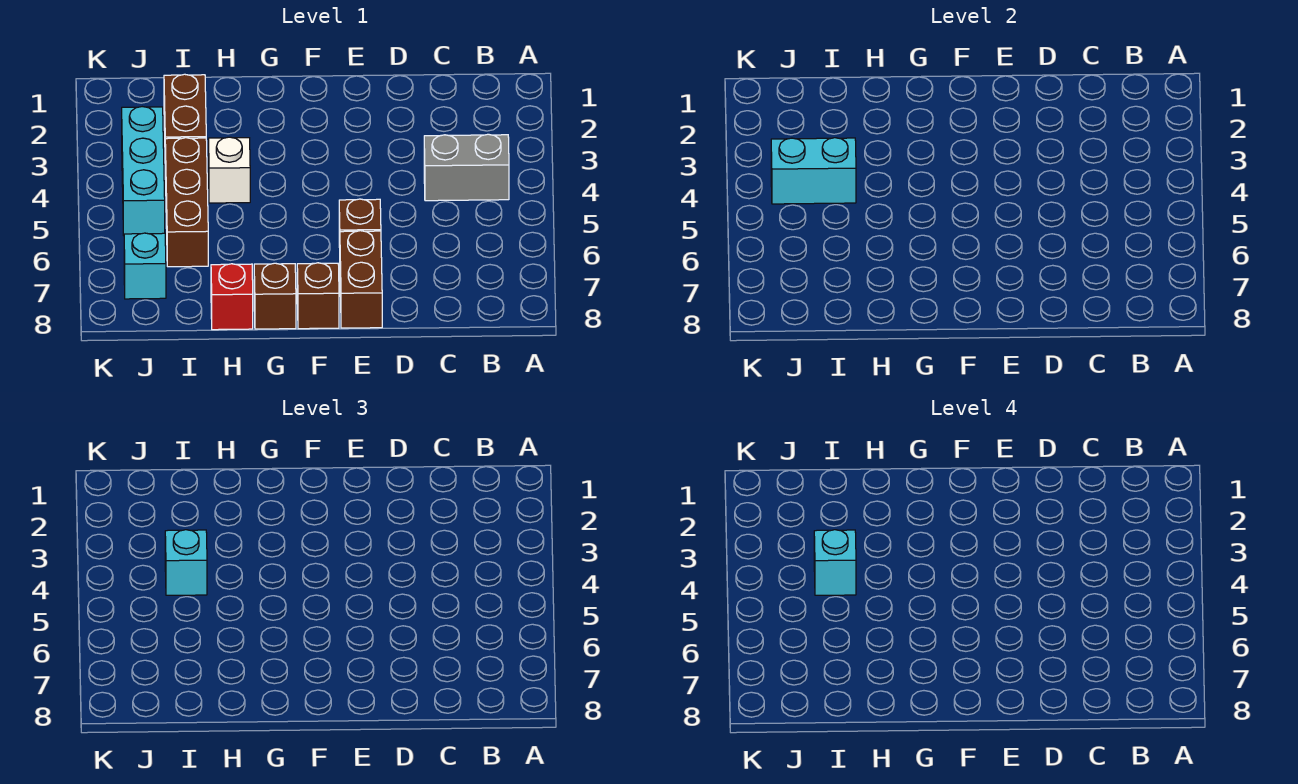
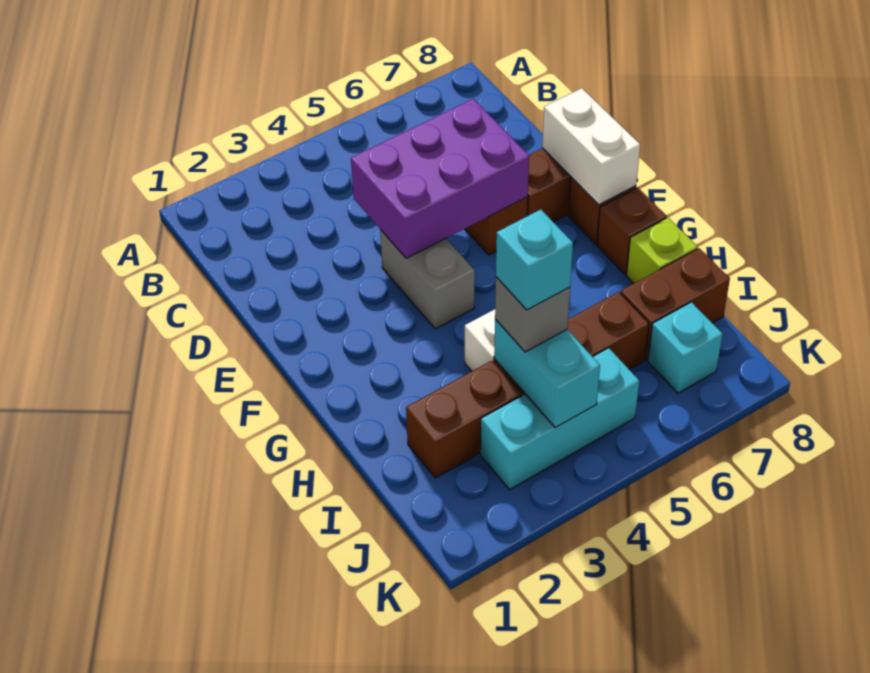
grey brick B4:C4 level 1 -> grey brick E4:F4 level 1
none -> purple brick D4:E6 level 2
none -> white brick E8:F8 level 2
red brick H8 level 1 -> lime brick H8 level 1
cyan brick I4 level 3 -> grey brick I4 level 3
none -> brown brick I7:I8 level 1

